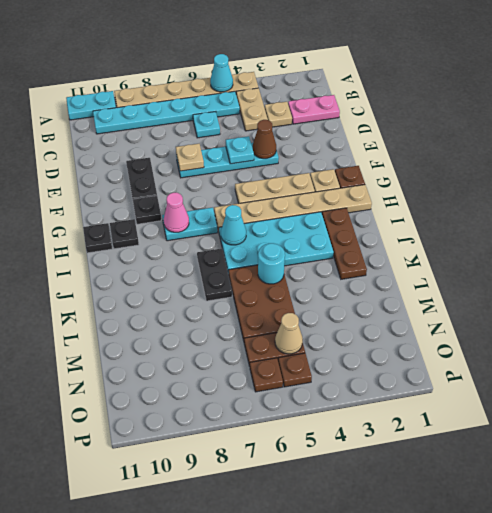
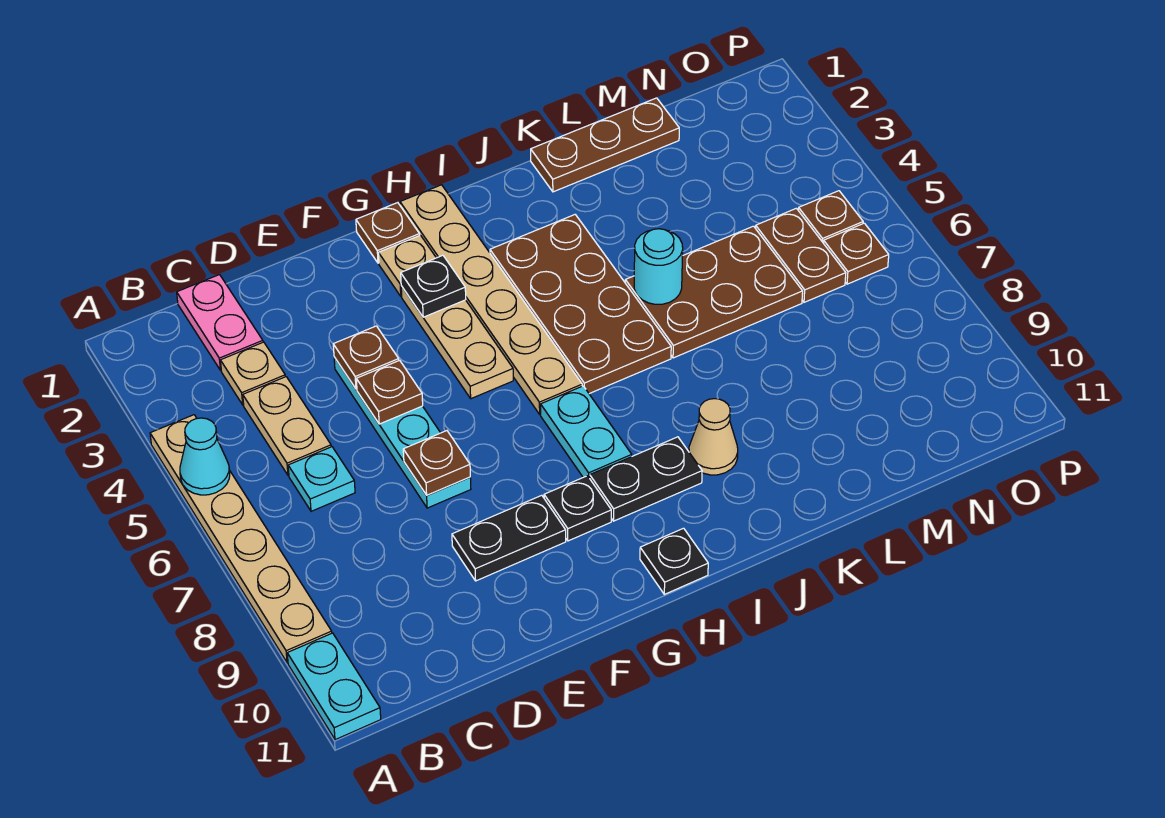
tan plate B4:C4 level 1 -> tan plate C4:C5 level 1
cyan plate B5:B10 level 1 -> none
brown cone E4 level 2 -> brown plate E4 level 2
cyan plate E5 level 2 -> brown plate E5 level 2
tan plate E7 level 2 -> brown plate E7 level 2
pink cone H8 level 2 -> none
black plate H10 level 1 -> black plate G3 level 2
brown plate I2:K2 level 1 -> brown plate K1:M1 level 1
cyan plate I3:J6 level 1 -> brown plate I3:J6 level 1
cyan cone I6 level 2 -> none
black plate J7:K7 level 1 -> black plate H9:I9 level 1
tan cone N5 level 2 -> tan cone J9 level 1

